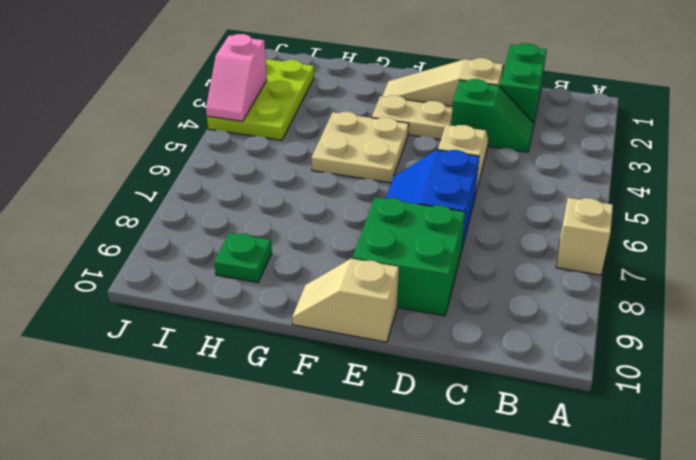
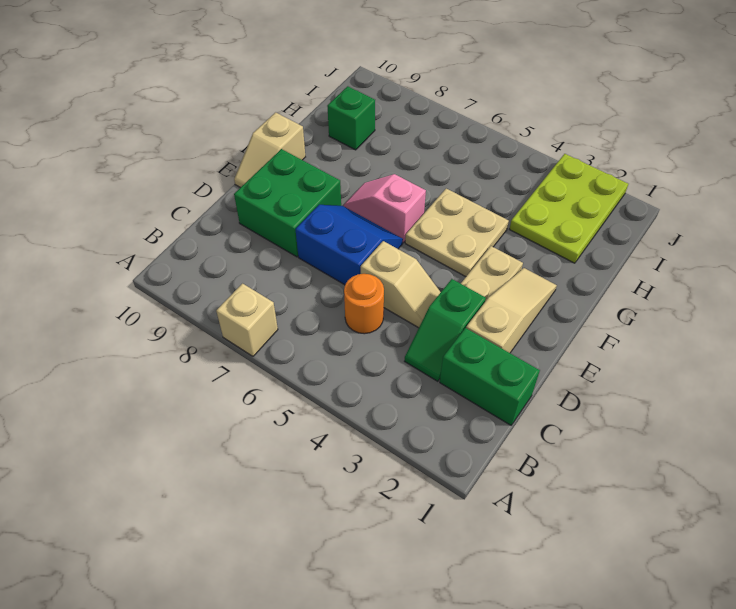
none -> orange round brick C5 level 1
tan slope E10:F10 level 1 top E -> tan slope E10:F10 level 1 top F
green plate H9 level 1 -> green brick H9 level 1
lime plate I2:J4 level 1 -> lime plate H2:J3 level 1
pink slope J3:J4 level 2 top 3 -> pink slope F6:F7 level 1 top 6

